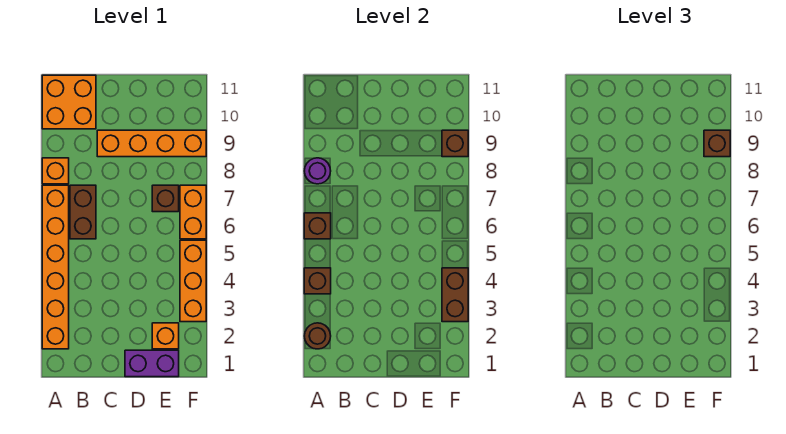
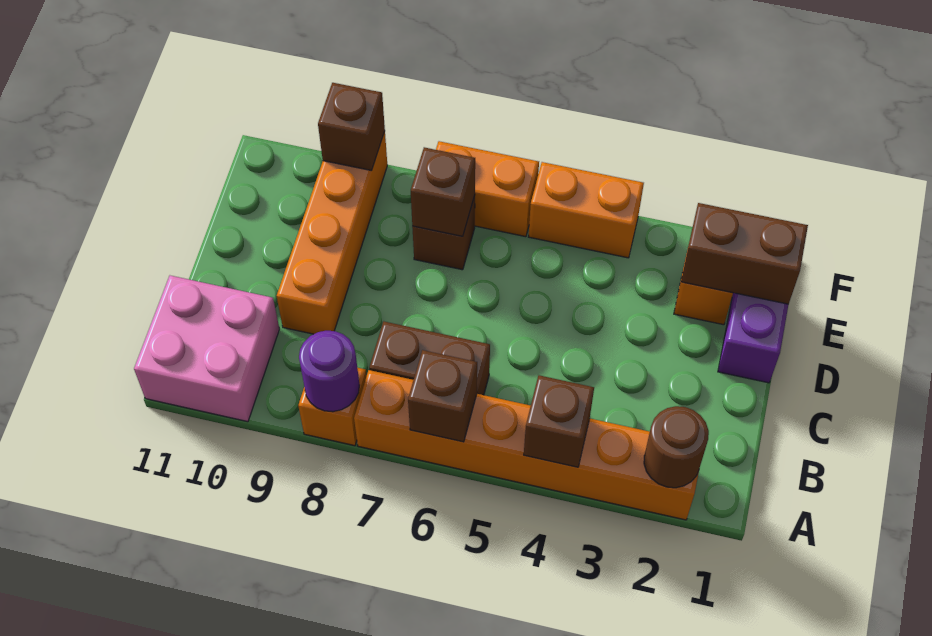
orange brick A10:B11 level 1 -> pink brick A10:B11 level 1
orange brick F3:F5 level 1 -> orange brick F4:F5 level 1
brown brick F3:F4 level 2 -> brown brick E1:E2 level 2
brown brick F9 level 3 -> brown brick E7 level 2

